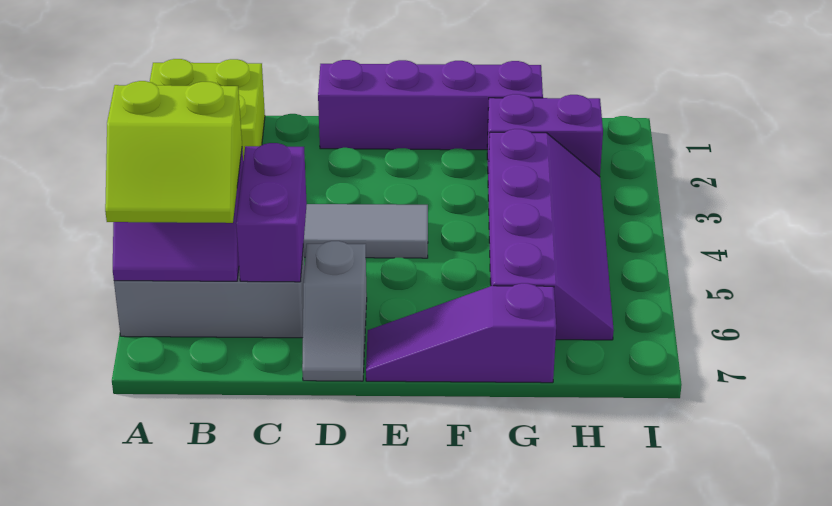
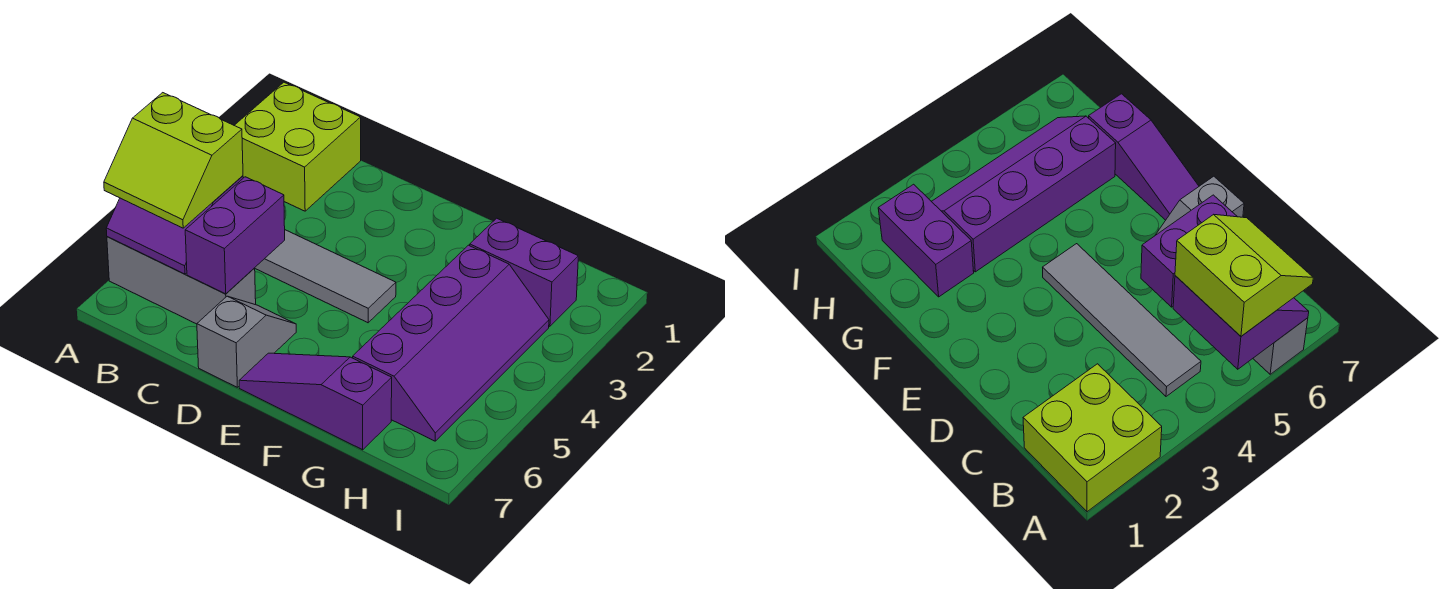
purple brick D1:G1 level 1 -> none
grey slope D6:D7 level 1 top 6 -> grey slope D6:D7 level 1 top 7

